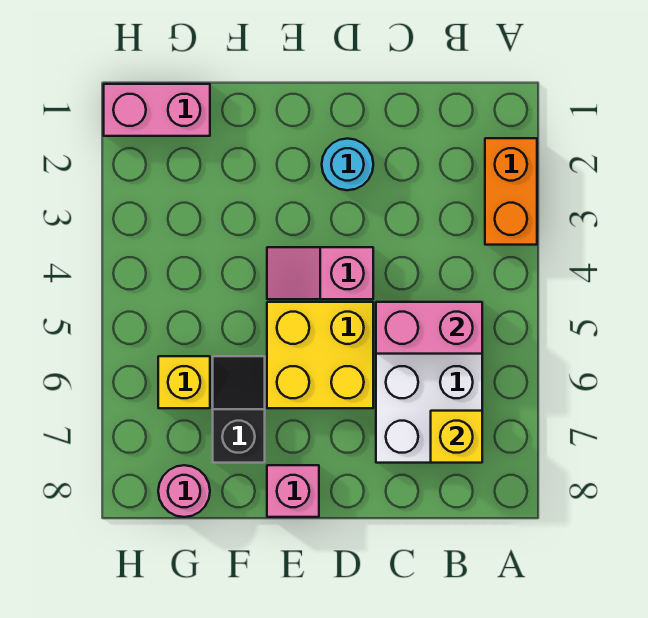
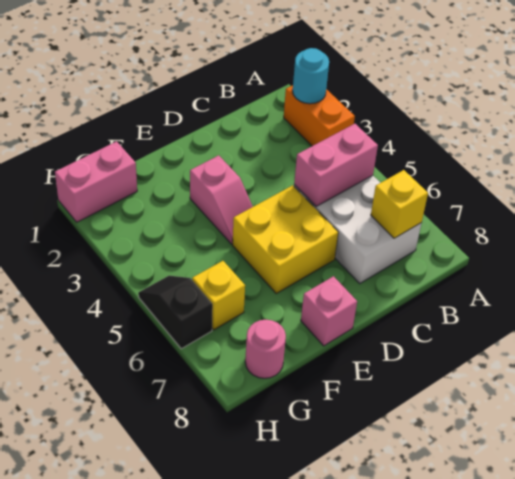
cyan round brick D2 level 1 -> cyan round brick A2 level 2
pink slope D4:E4 level 1 top D -> pink slope E3:E4 level 1 top 3
black slope F6:F7 level 1 top 7 -> black slope H5:H6 level 1 top 6

